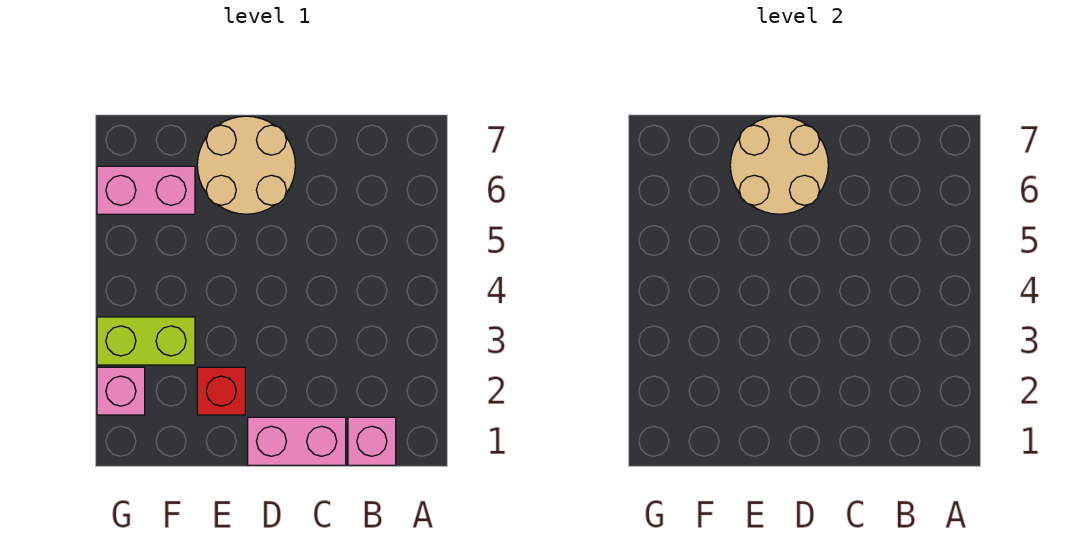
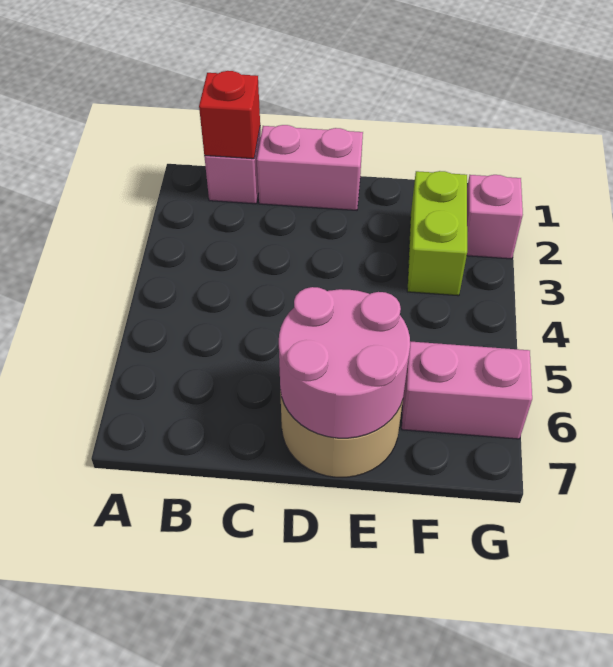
tan round brick D6:E7 level 2 -> pink round brick D6:E7 level 2
red brick E2 level 1 -> red brick B1 level 2
lime brick F3:G3 level 1 -> lime brick F2:F3 level 1

